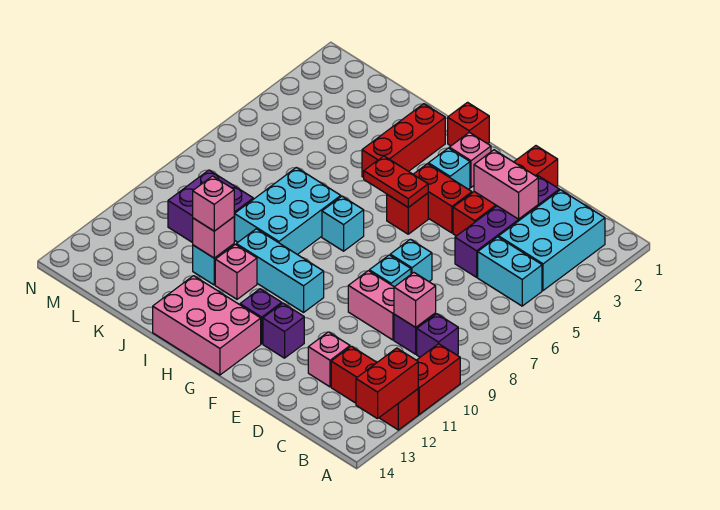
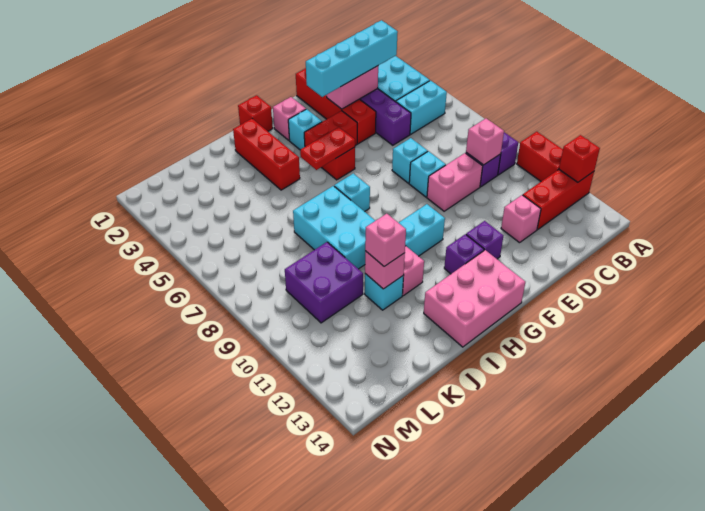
red brick A12:A13 level 2 -> red brick A12 level 2
none -> cyan brick C3:F3 level 3

